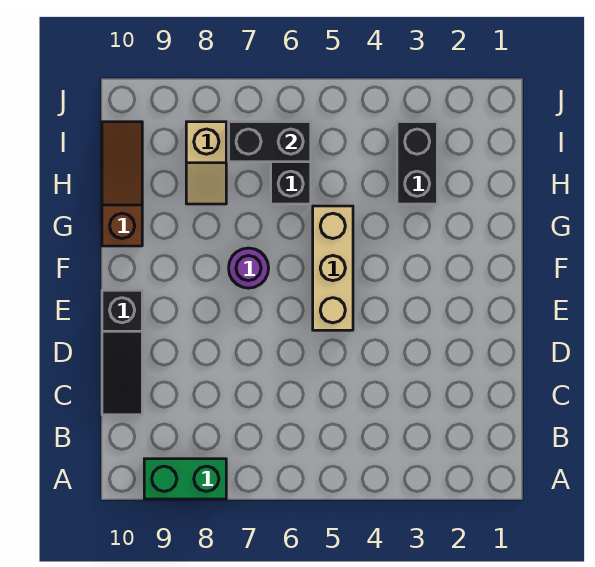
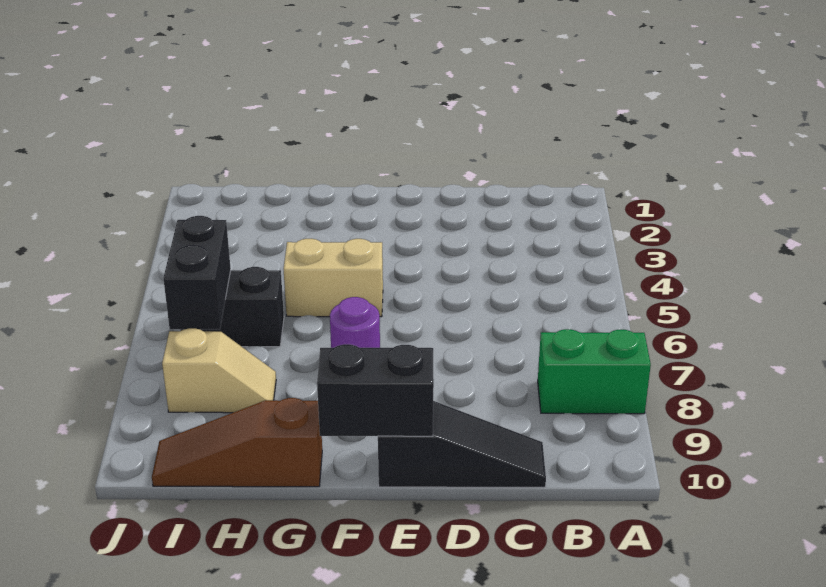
green brick A8:A9 level 1 -> green brick A8:B8 level 1
tan brick E5:G5 level 1 -> tan brick F5:G5 level 1
black brick H3:I3 level 1 -> black brick E10:F10 level 2

